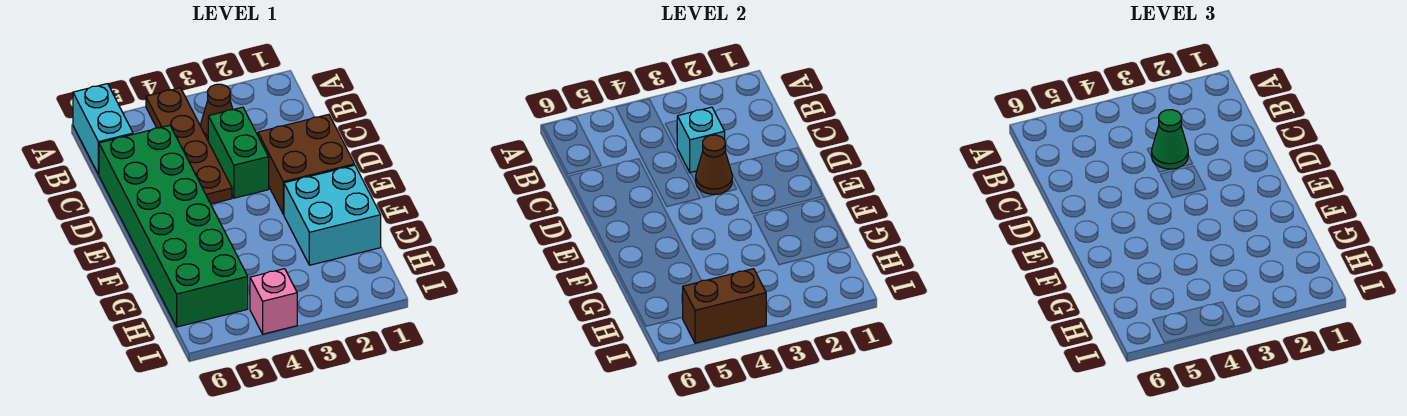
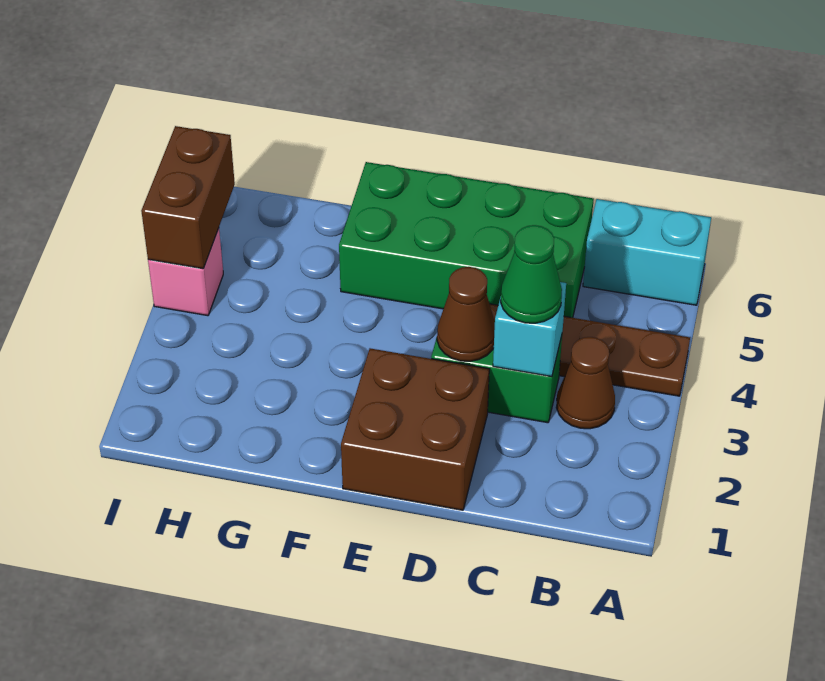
green brick C5:H6 level 1 -> green brick C5:F6 level 1
cyan brick F1:G2 level 1 -> none

